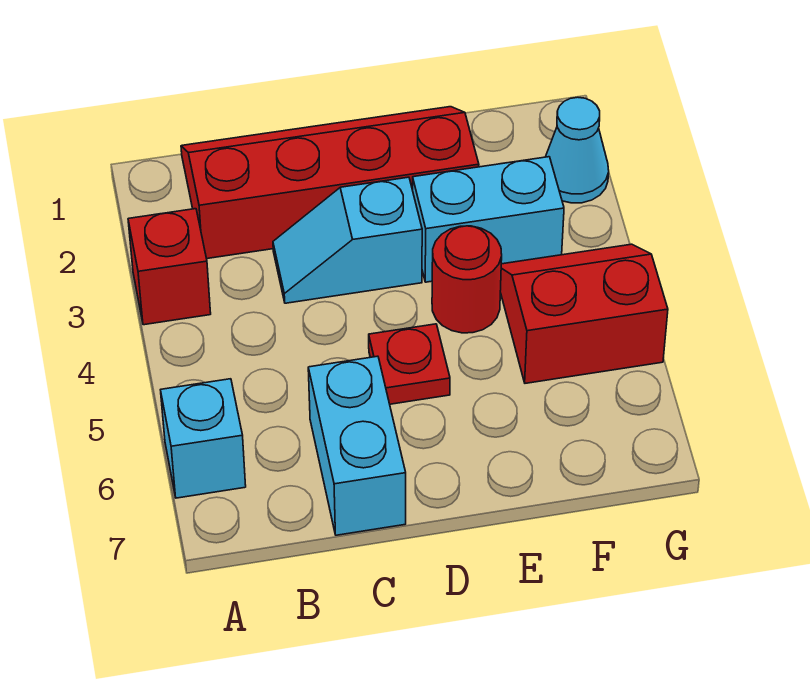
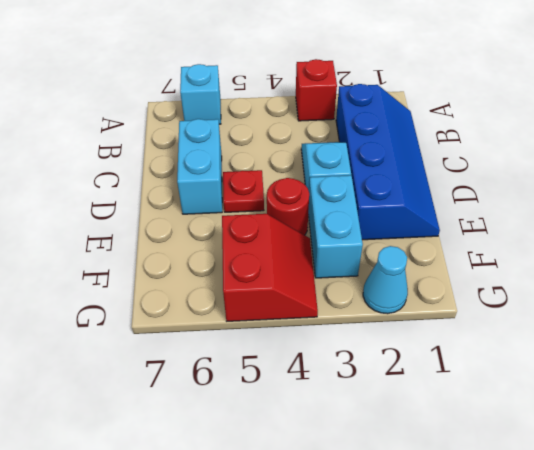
red slope B1:E2 level 1 top 2 -> blue slope B1:E2 level 1 top 2
cyan brick C6:C7 level 1 -> cyan brick C6:D6 level 1

